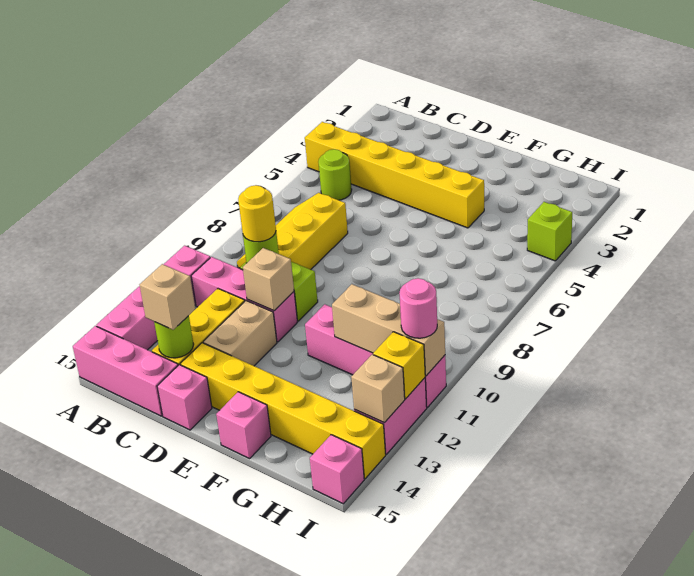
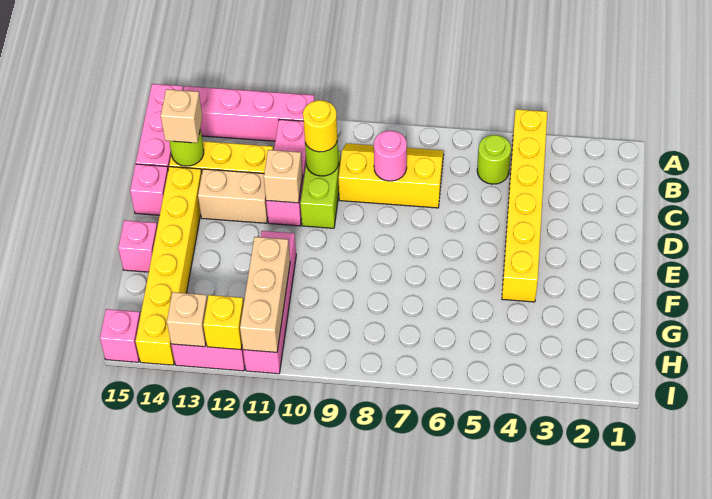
lime brick I4 level 1 -> none
pink round brick I11 level 3 -> pink round brick C8 level 2

